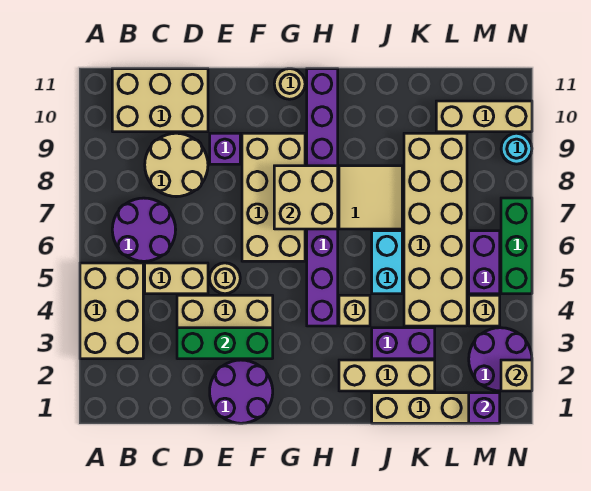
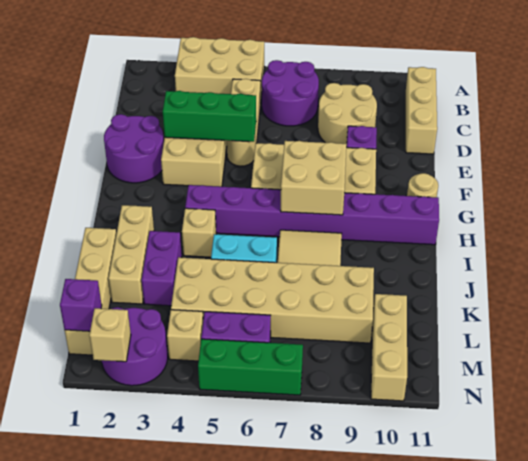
tan brick B10:D11 level 1 -> tan brick B11:D11 level 1
green brick D3:F3 level 2 -> green brick E3:E5 level 2
cyan round brick N9 level 1 -> none

